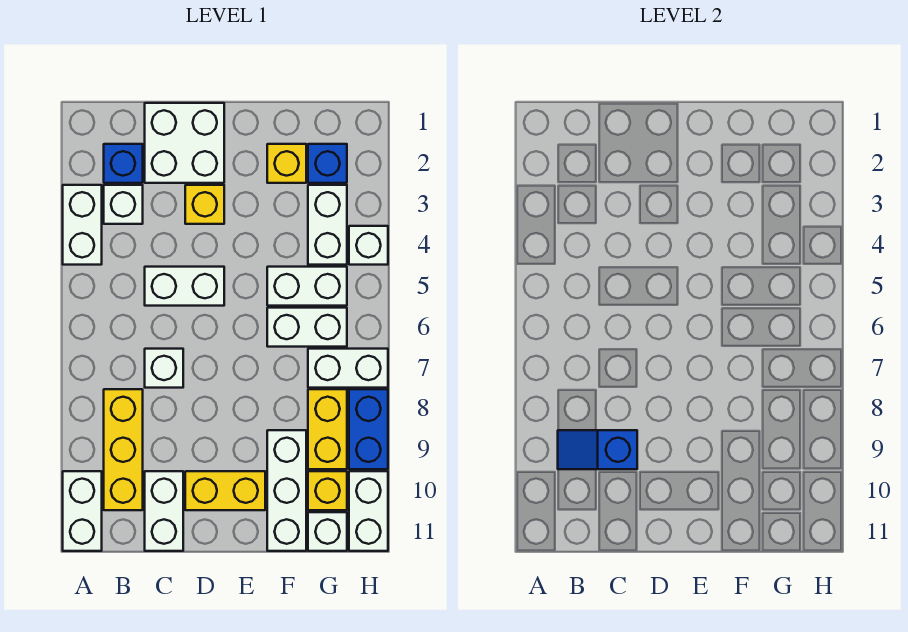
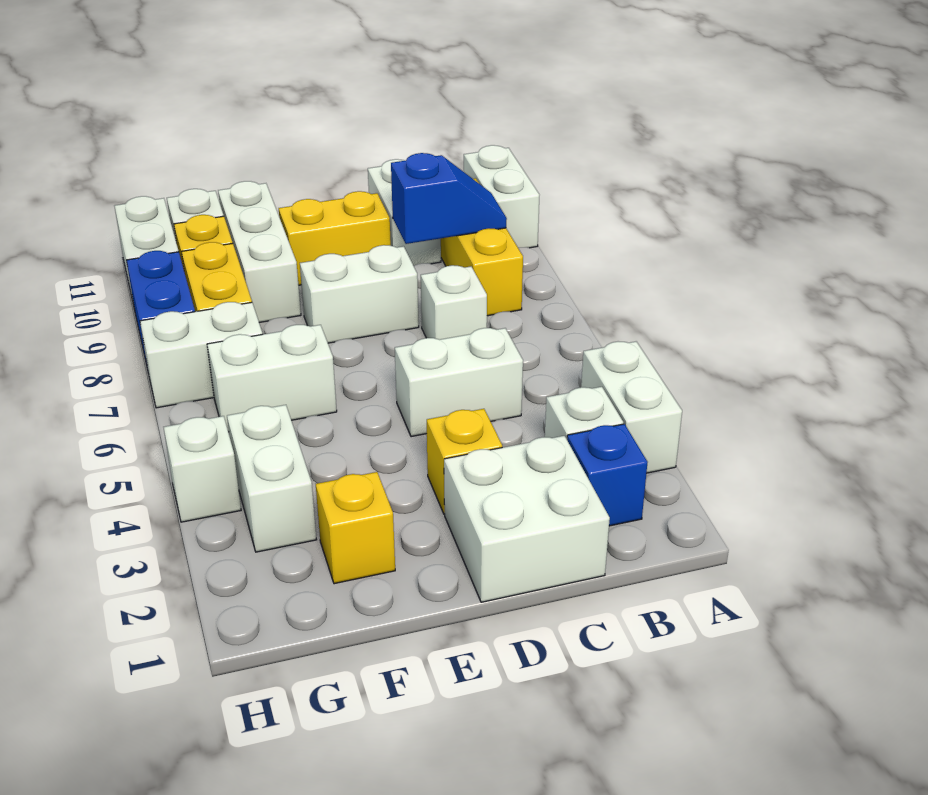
white brick F5:G5 level 1 -> white brick D8:E8 level 1
blue brick G2 level 1 -> none

